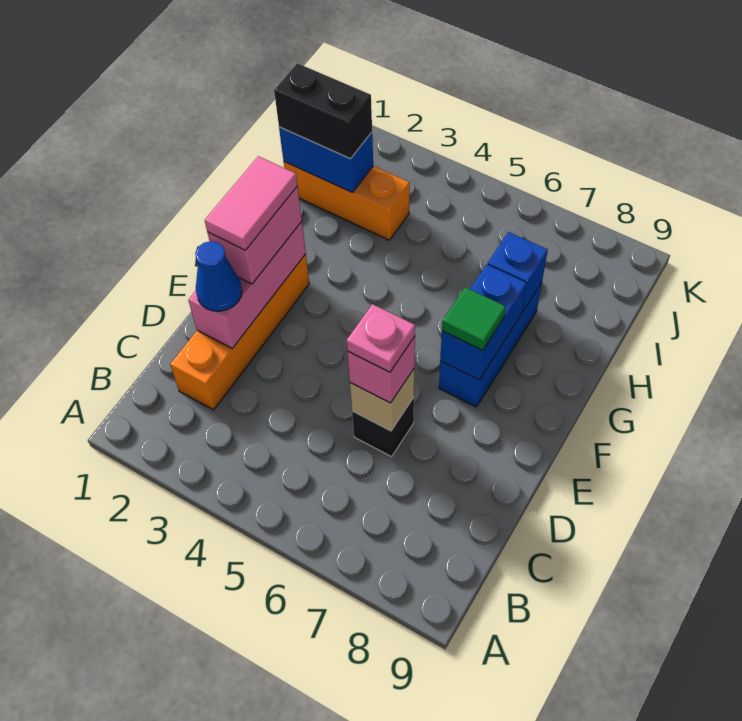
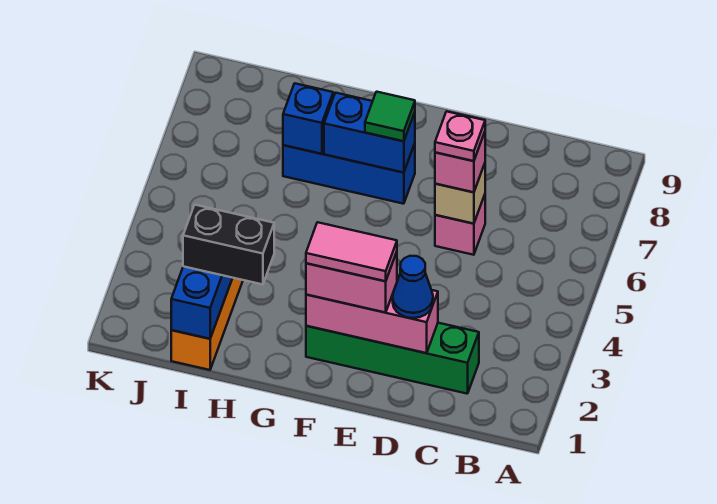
orange brick C2:F2 level 1 -> green brick C2:F2 level 1
black brick D6 level 1 -> pink brick D6 level 1
black brick I1:I2 level 3 -> black brick H2:I2 level 3

